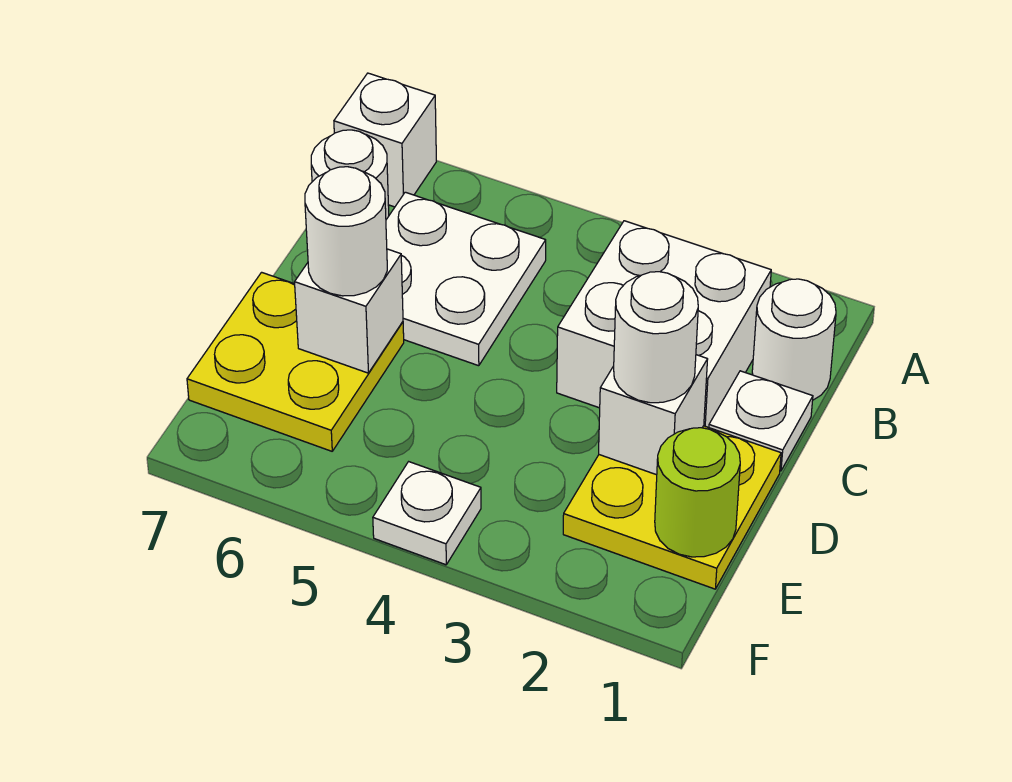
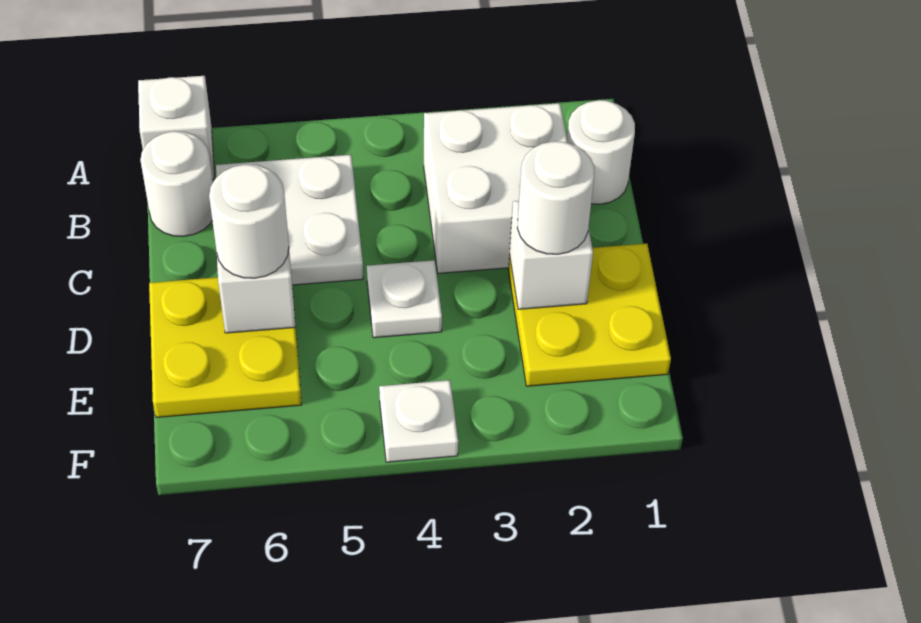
white plate C1 level 1 -> white plate D4 level 1
lime round brick E1 level 2 -> none

